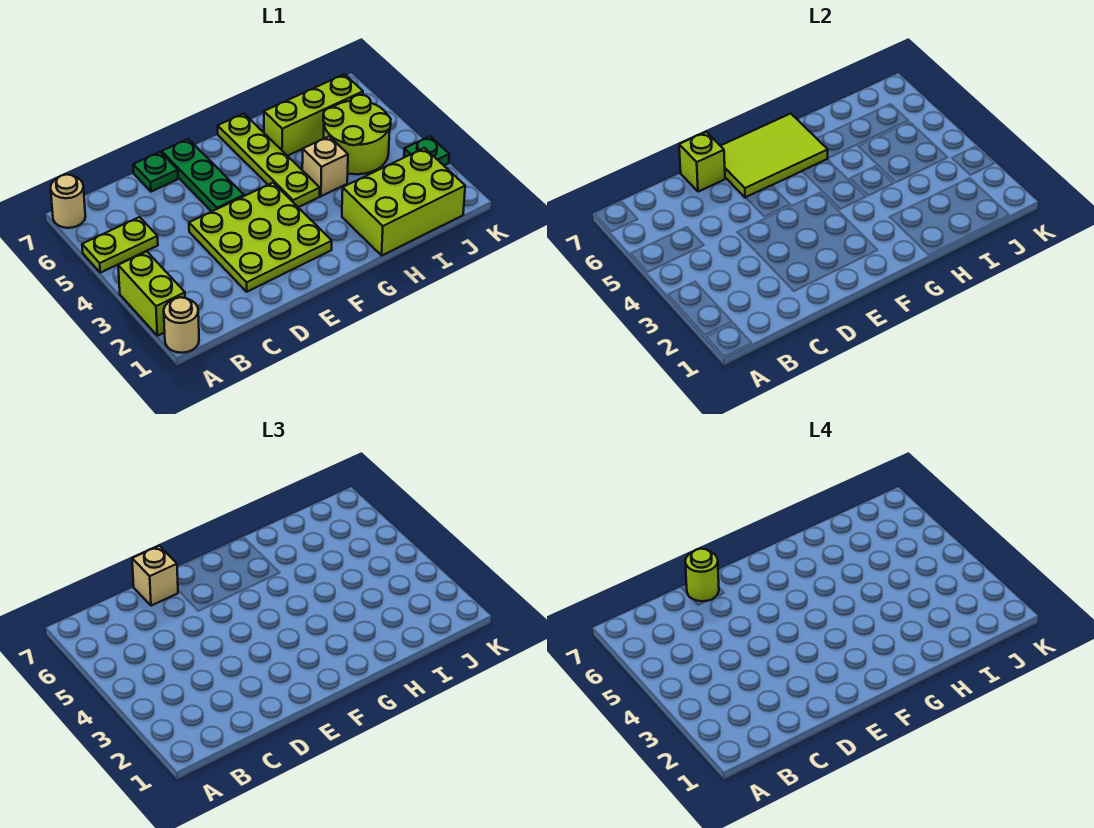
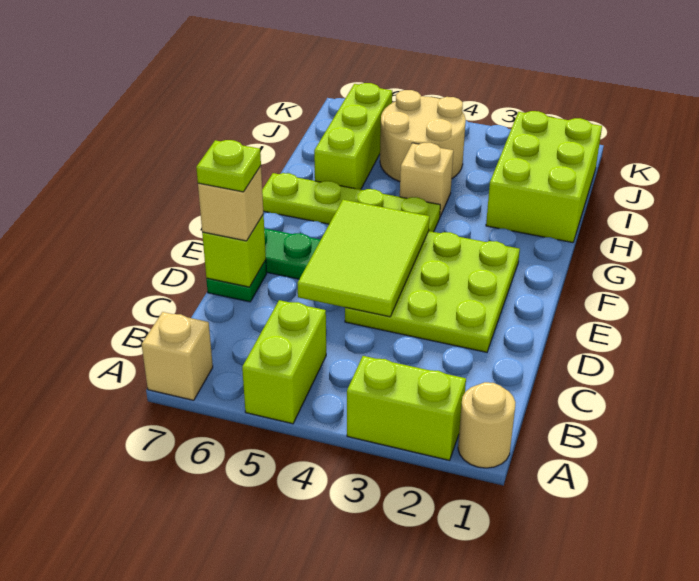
lime plate A5:B5 level 1 -> lime brick A5:B5 level 1
tan round brick A7 level 1 -> tan brick A7 level 1
lime round brick D7 level 4 -> lime plate D7 level 4
lime tile E6:G7 level 2 -> lime tile D4:F5 level 2
lime round brick I4:J5 level 1 -> tan round brick I4:J5 level 1
green plate K3 level 1 -> none

